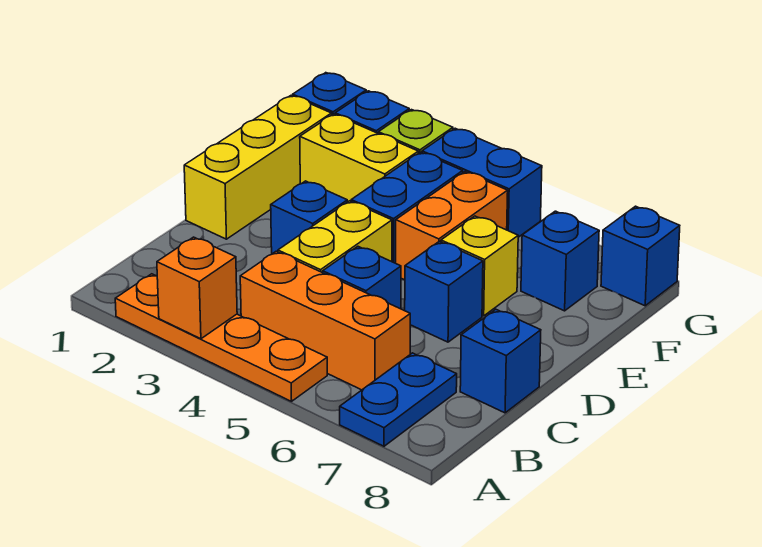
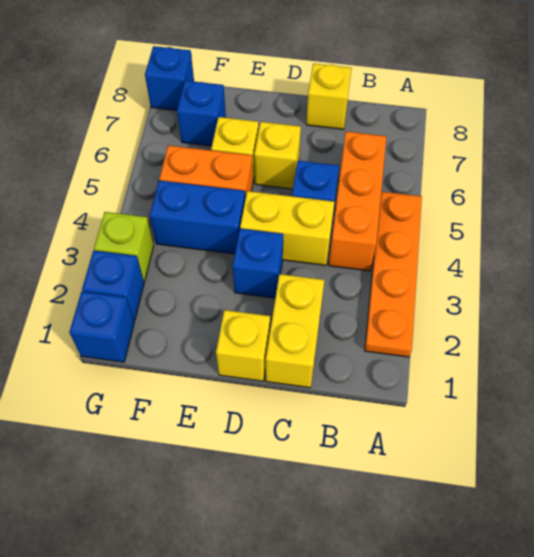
orange brick A3 level 2 -> none
blue plate A7:B7 level 1 -> none
blue brick C8 level 1 -> yellow brick C8 level 1
yellow brick D1:F1 level 1 -> yellow brick D1 level 1
blue brick D6 level 1 -> yellow brick D6 level 1
yellow brick F2:F3 level 1 -> yellow brick C1:C2 level 1
blue brick G4:G5 level 1 -> none

